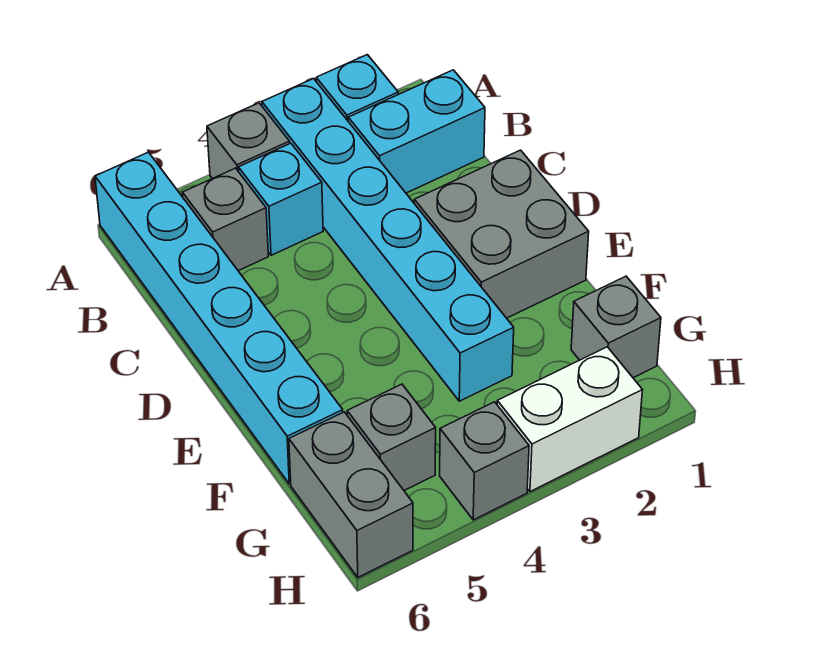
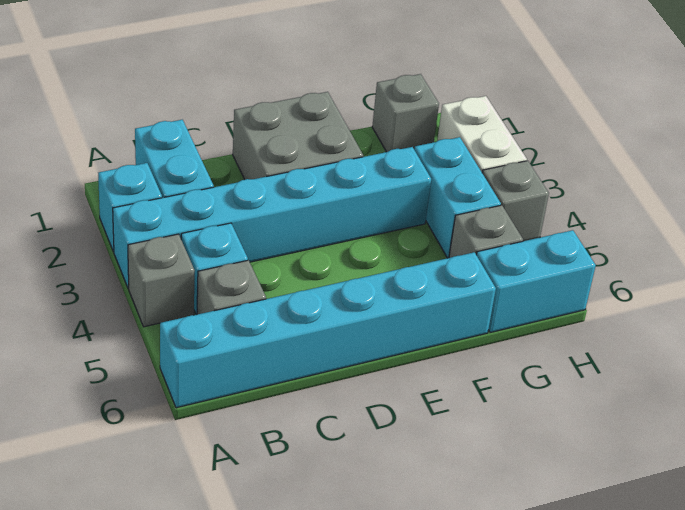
none -> cyan brick G3:G4 level 1
grey brick G6:H6 level 1 -> cyan brick G6:H6 level 1

